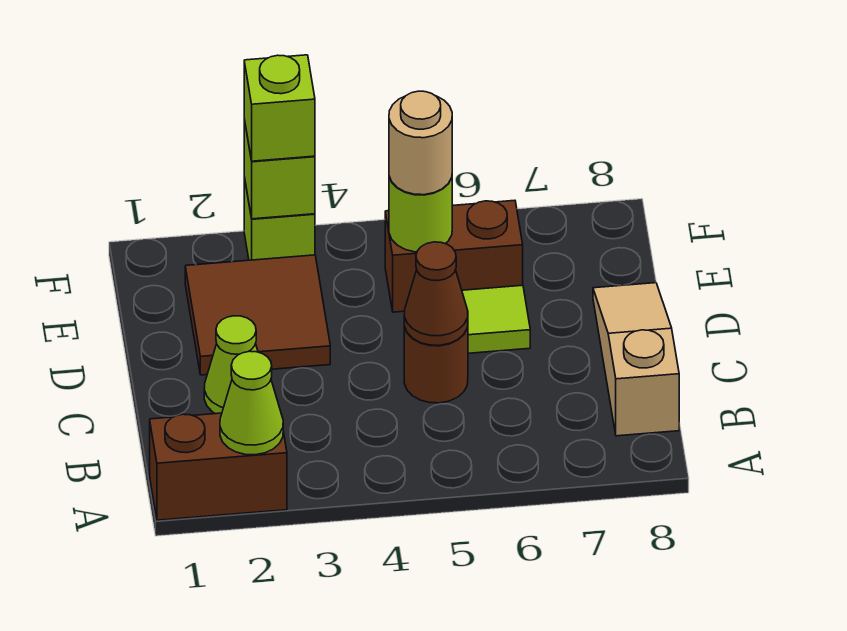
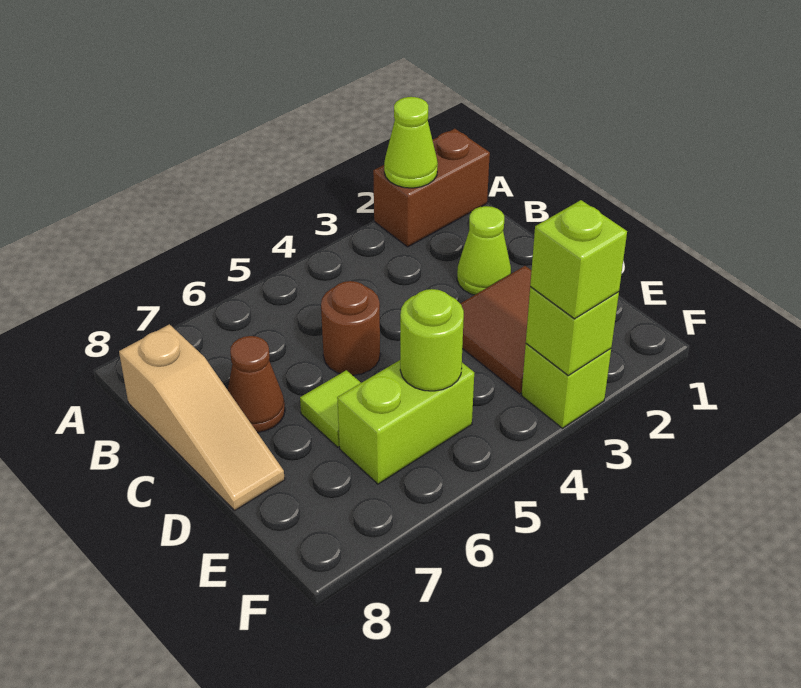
brown cone C5 level 2 -> brown cone C7 level 1
brown brick E5:E6 level 1 -> lime brick E5:E6 level 1
tan round brick E5 level 3 -> none

